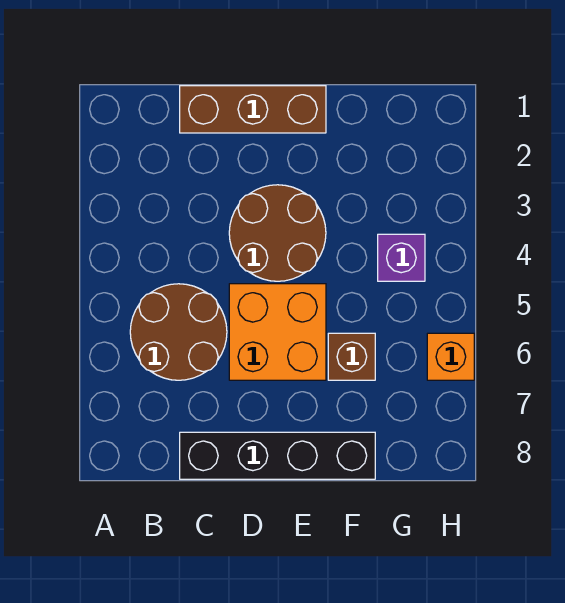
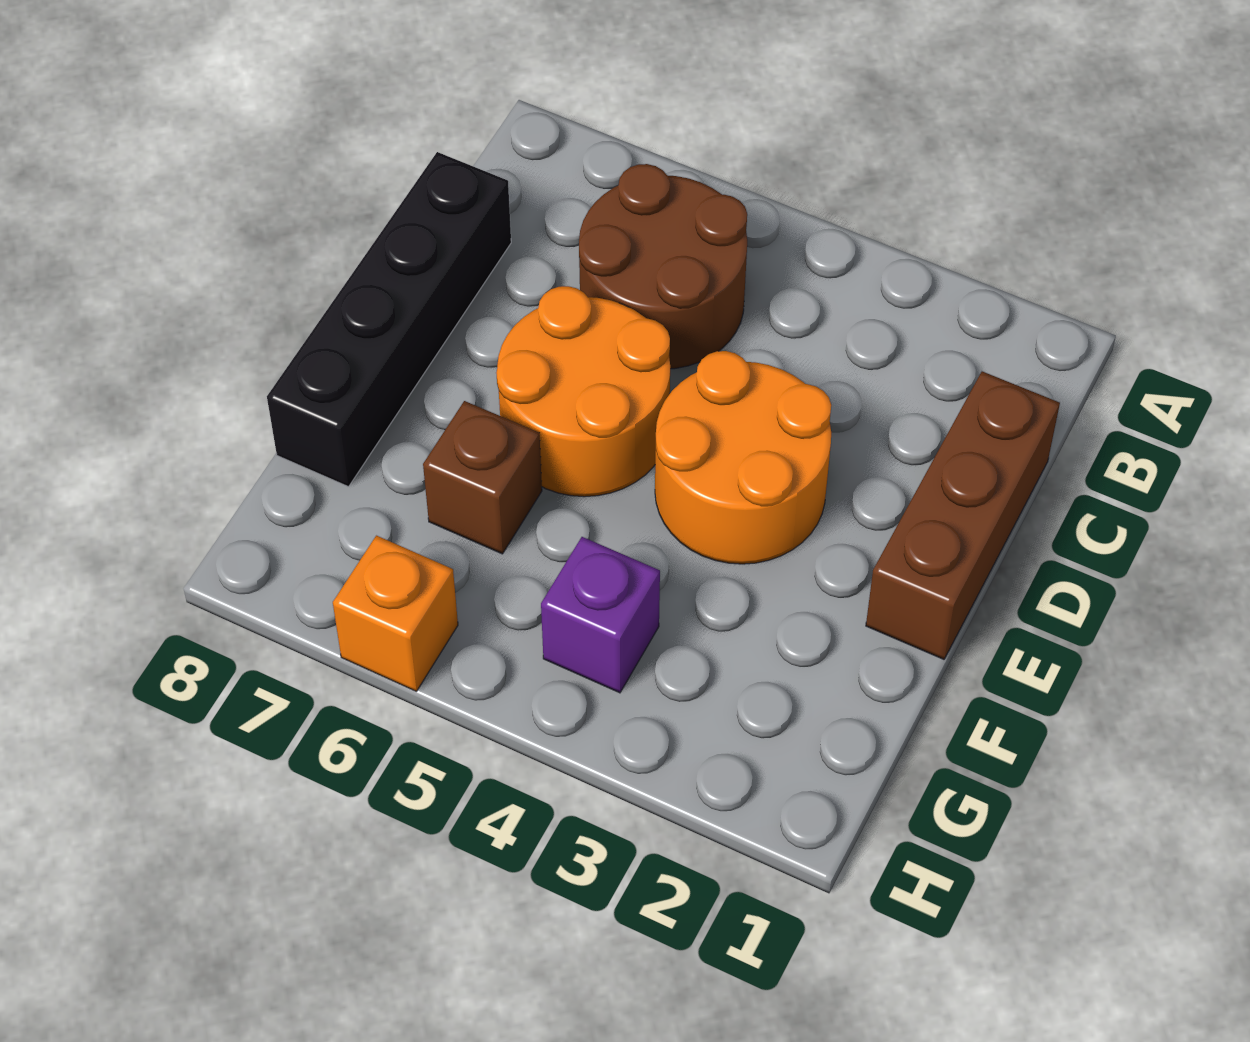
brown round brick D3:E4 level 1 -> orange round brick D3:E4 level 1
orange brick D5:E6 level 1 -> orange round brick D5:E6 level 1

